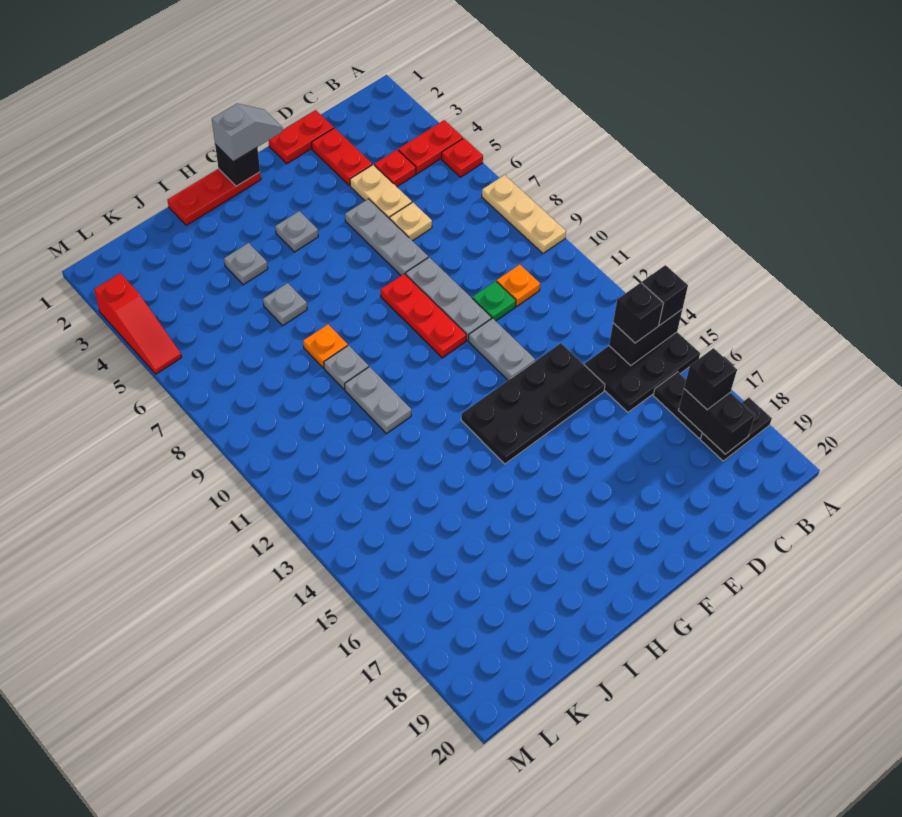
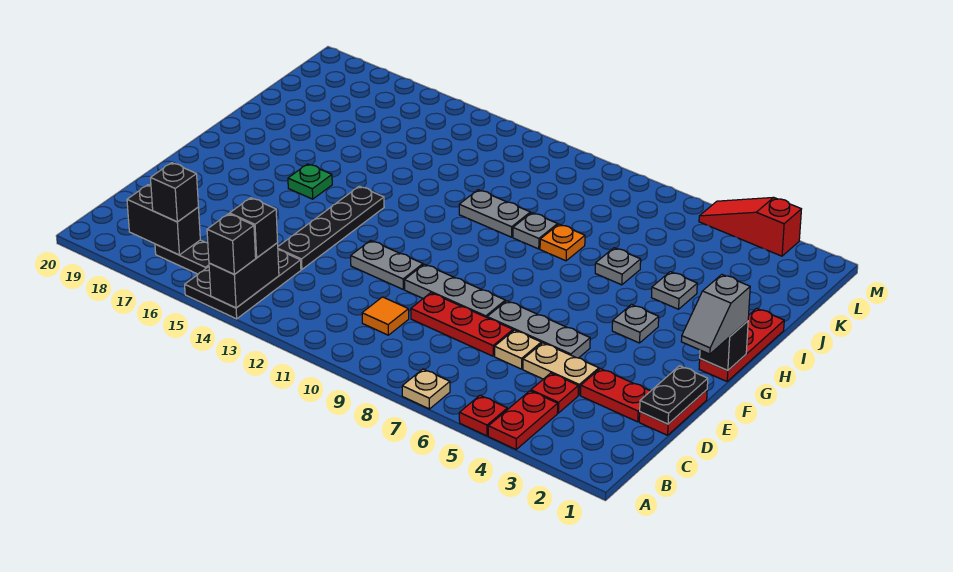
tan plate A7:A9 level 1 -> tan plate A7 level 1
black plate A18:B18 level 1 -> black plate D1:E1 level 2
orange plate C10 level 1 -> orange tile C10 level 1
green plate D10 level 1 -> green plate G16 level 1
black plate D13:G14 level 1 -> black plate D14:G14 level 1
red plate F8:F10 level 1 -> red plate D7:D9 level 1

